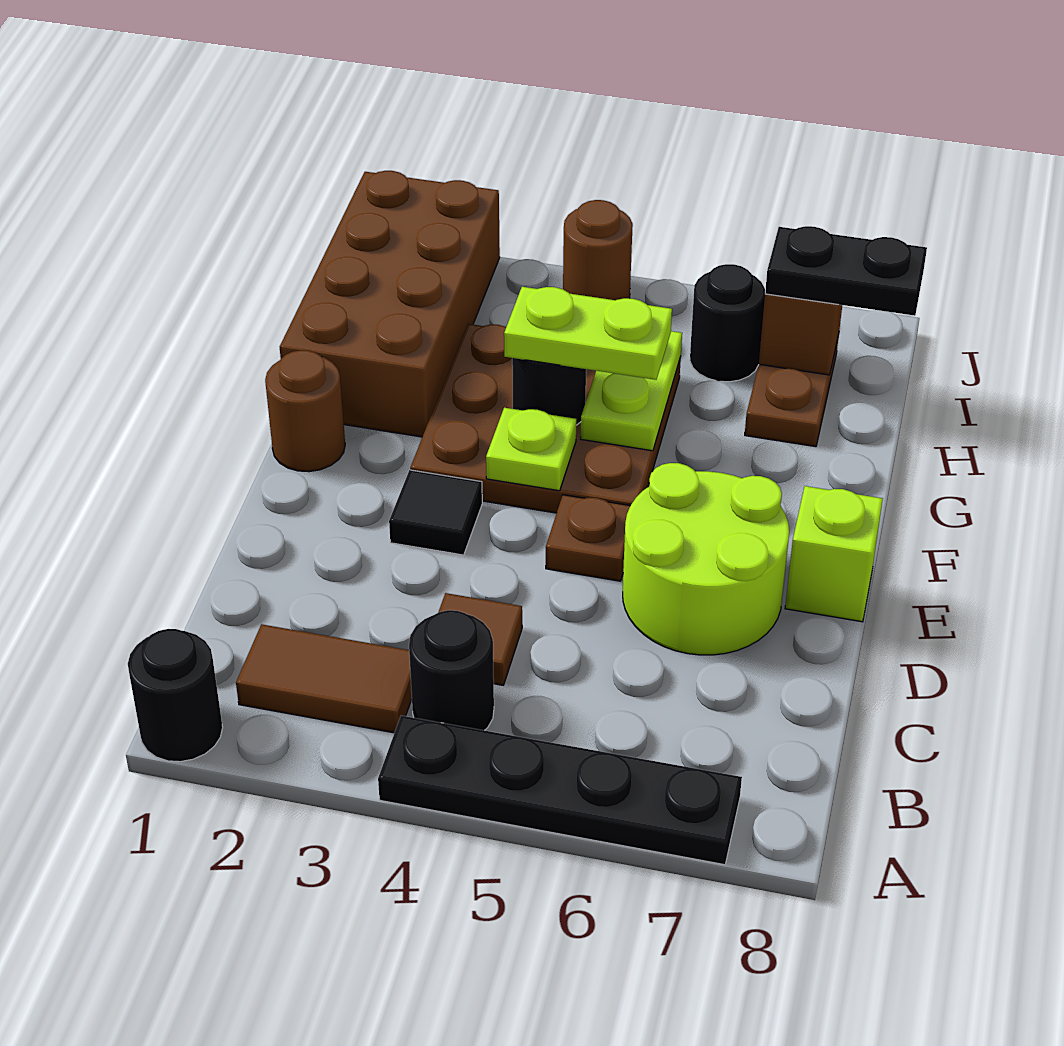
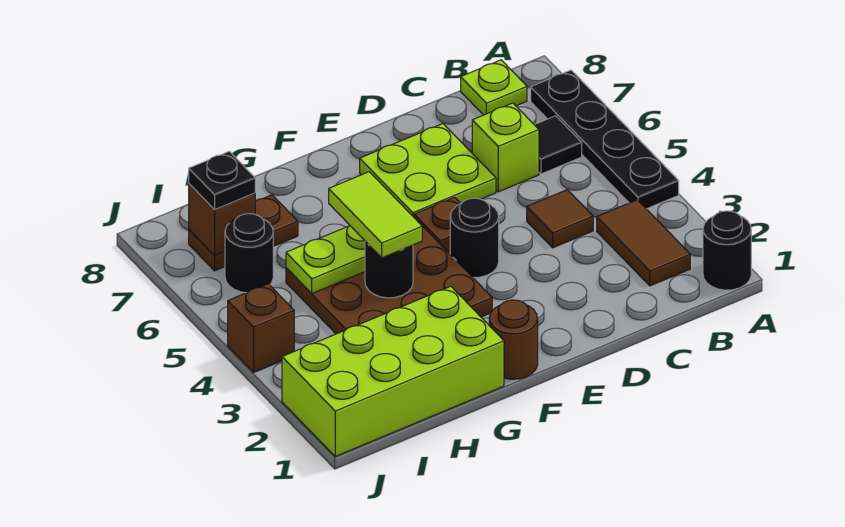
black round brick B4 level 1 -> black round brick E4 level 1
lime round brick D6:E7 level 1 -> lime plate D6:E7 level 1
black tile E3 level 1 -> black tile B6 level 1
lime brick E8 level 1 -> lime brick C6 level 1
lime plate F4 level 2 -> lime plate B8 level 1
brown brick G1:J2 level 1 -> lime brick G1:J2 level 1
lime plate G4:G5 level 3 -> lime tile G4:G5 level 3
black plate I7:I8 level 3 -> black plate I7 level 3
brown round brick J4 level 1 -> brown brick J4 level 1

